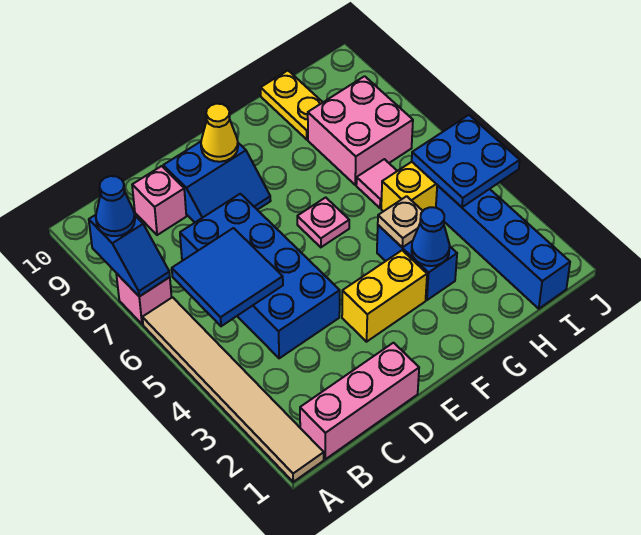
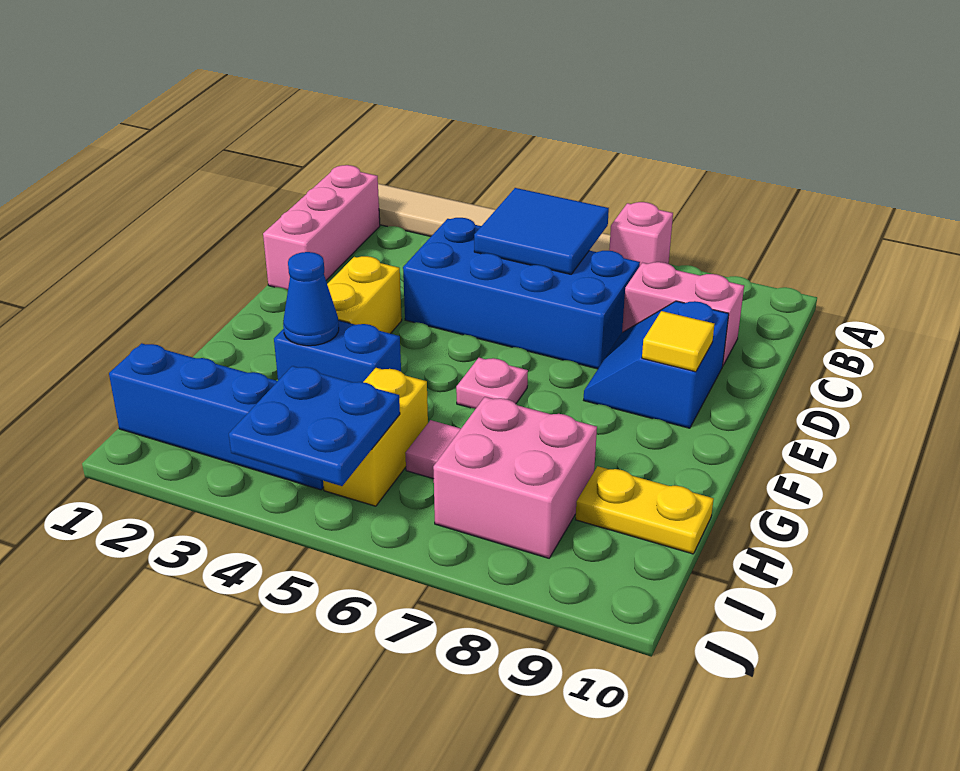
blue slope A7:A8 level 2 top 8 -> none
blue cone A8 level 3 -> none
pink brick C9 level 1 -> pink brick C8:C9 level 1
yellow cone E9 level 2 -> yellow tile E9 level 2
tan plate G4 level 2 -> none

